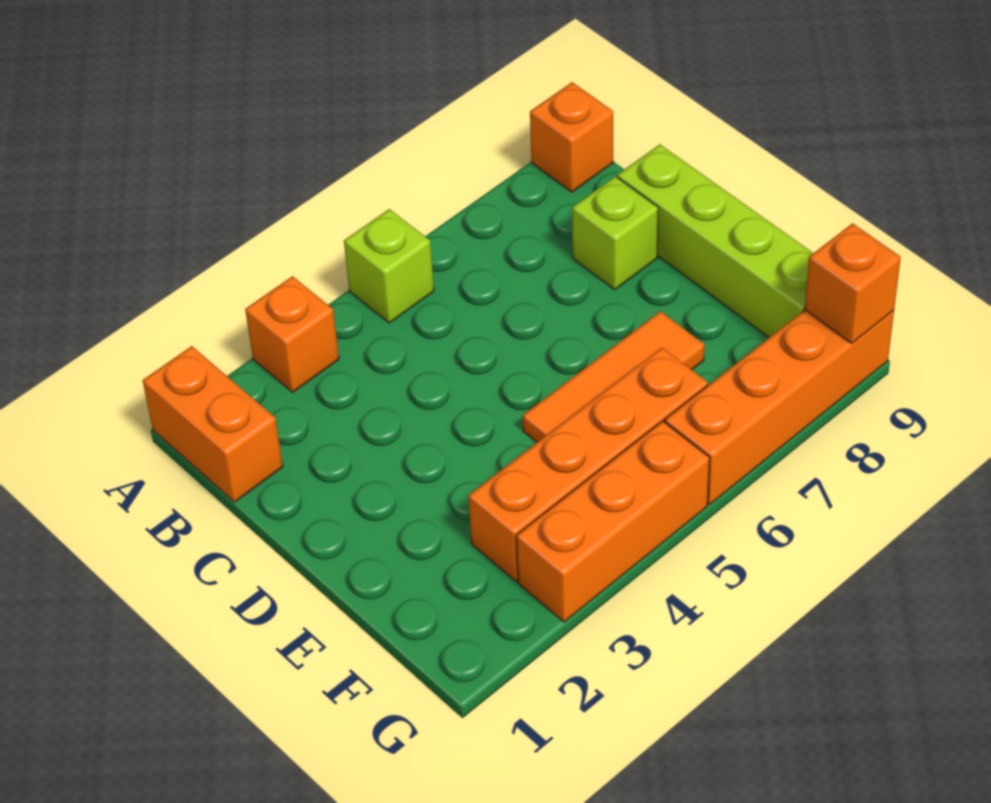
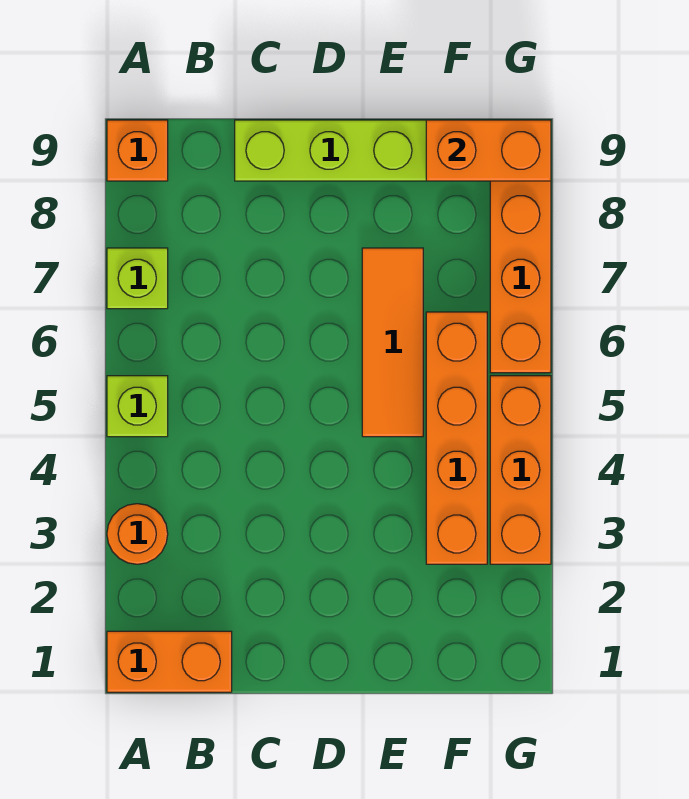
orange brick A3 level 1 -> orange round brick A3 level 1
lime brick C8 level 1 -> lime brick A7 level 1
orange brick G9 level 2 -> orange brick F9:G9 level 2

